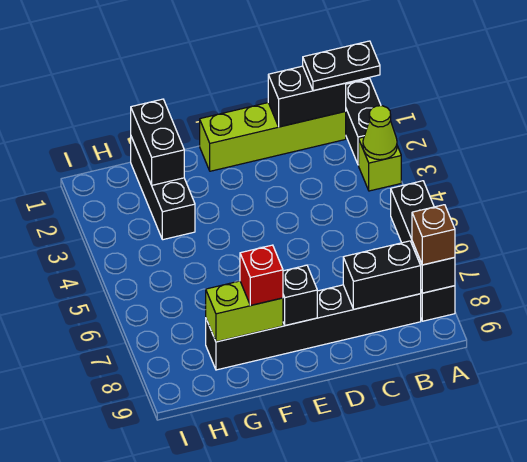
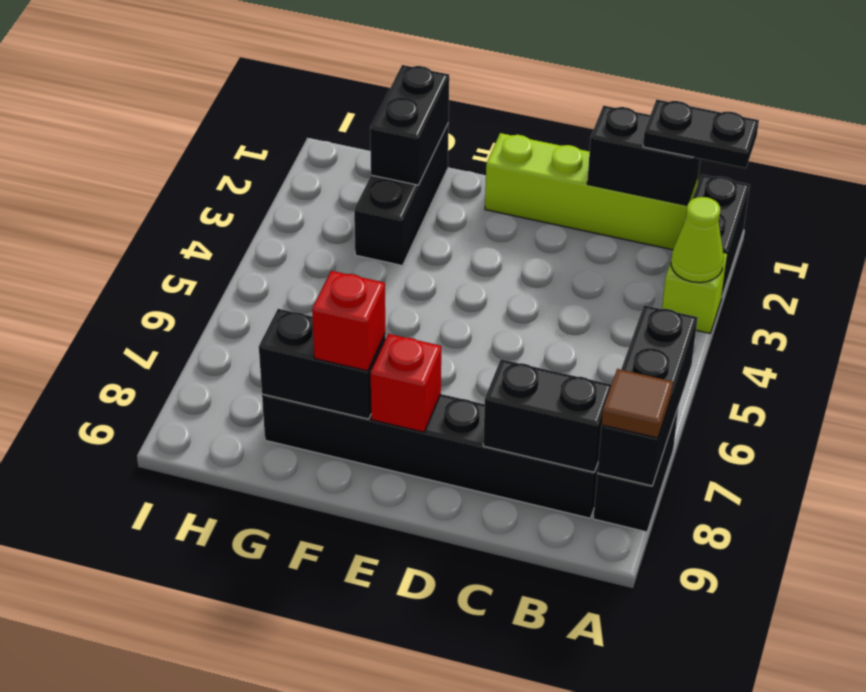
brown brick A8 level 3 -> brown tile A8 level 3
black brick E8 level 2 -> red brick E8 level 2
lime brick F8:G8 level 2 -> black brick F8:G8 level 2

